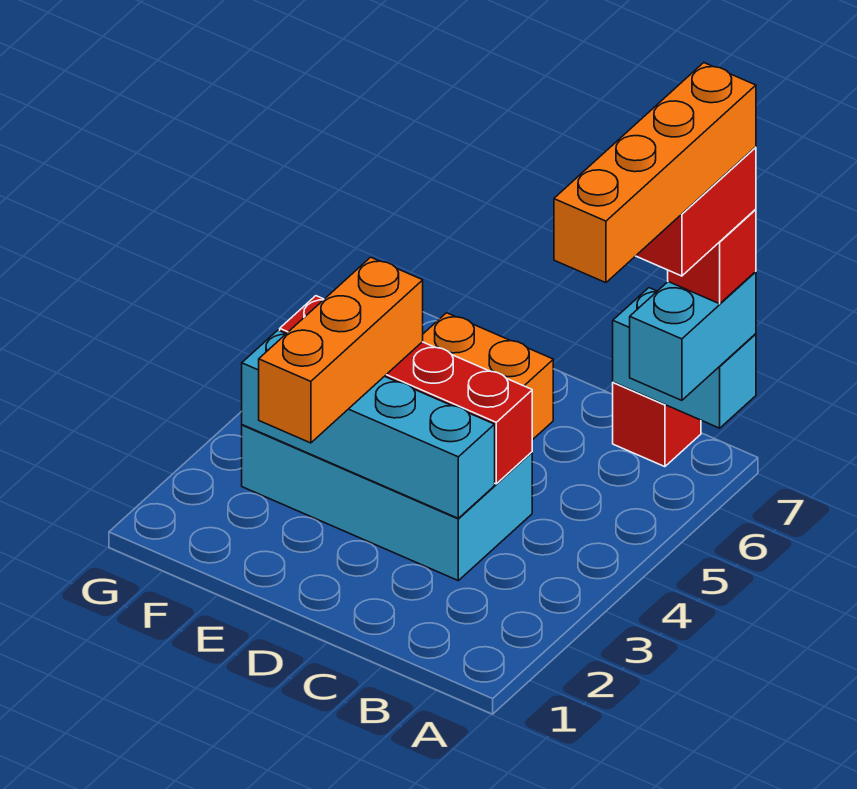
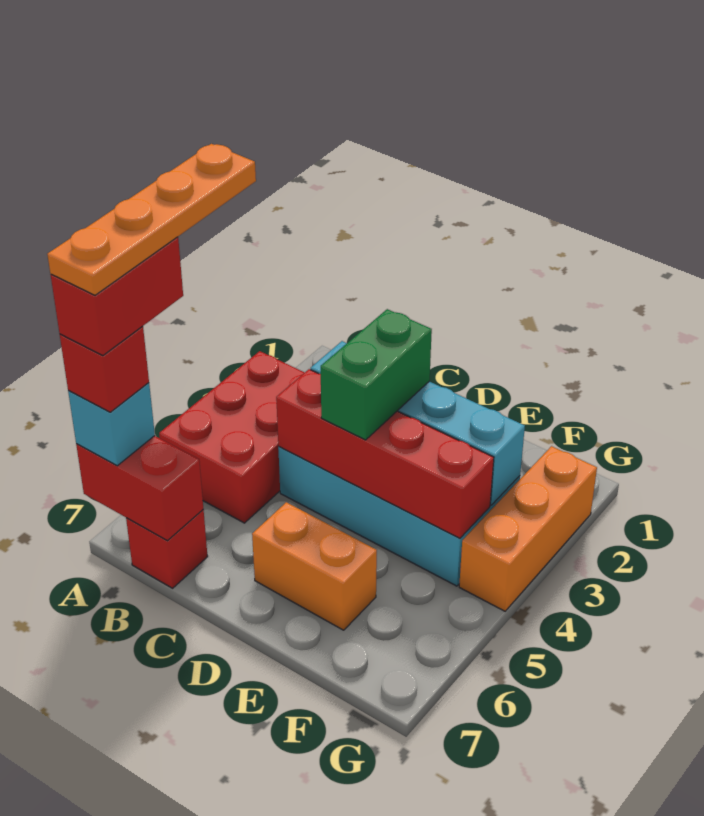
none -> red brick A3:B5 level 1
orange brick A4:A7 level 6 -> orange plate A4:A7 level 6
cyan brick A6:A7 level 3 -> cyan brick A7 level 3
cyan brick A7:B7 level 2 -> red brick A7:B7 level 2
none -> green brick D3:D4 level 3
orange brick E2:E4 level 3 -> orange brick G2:G4 level 1

